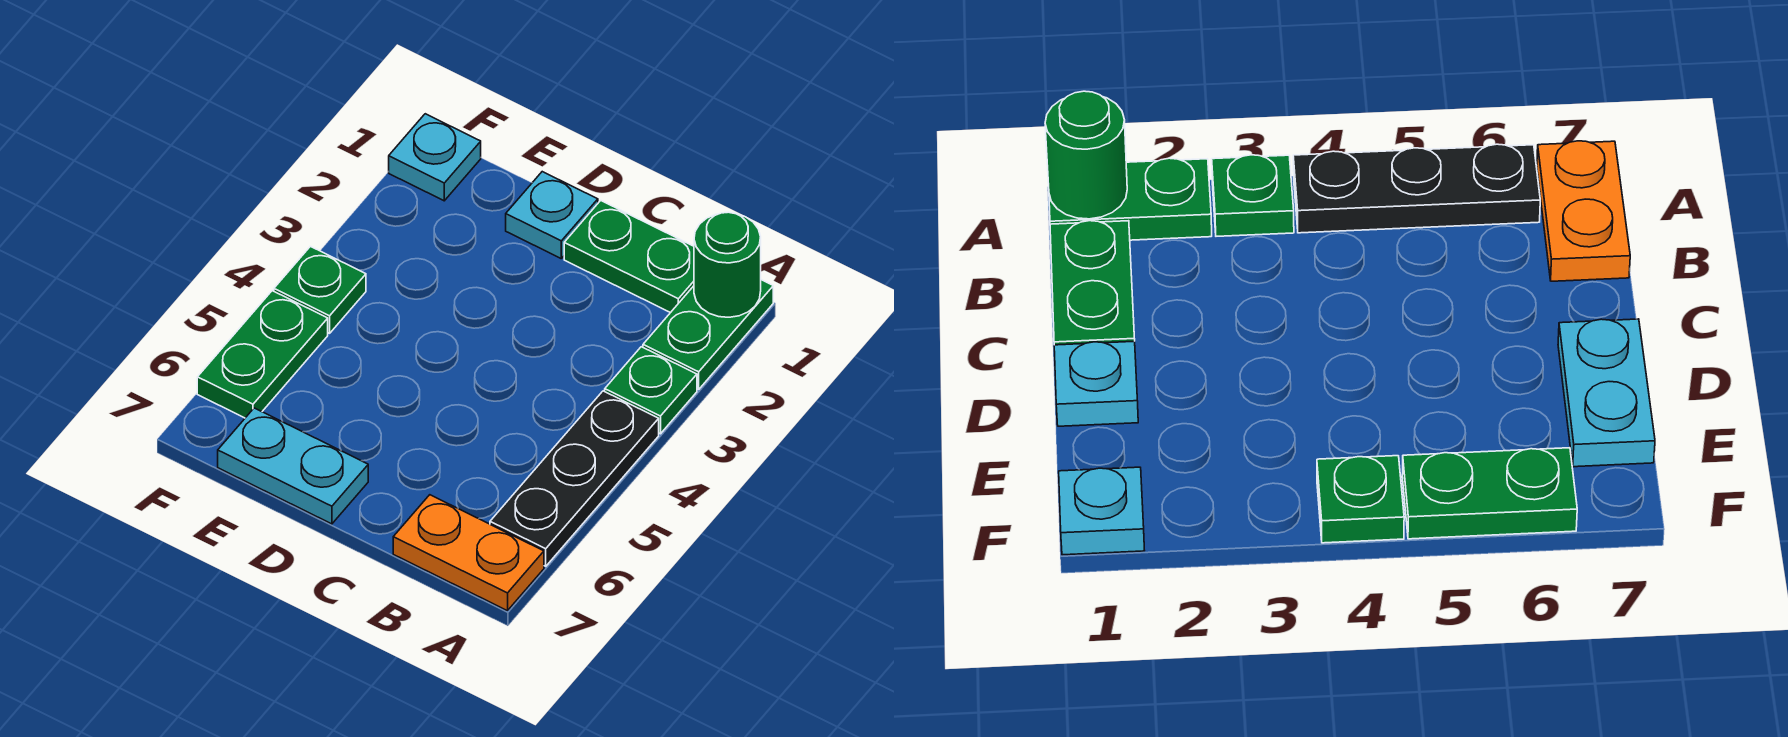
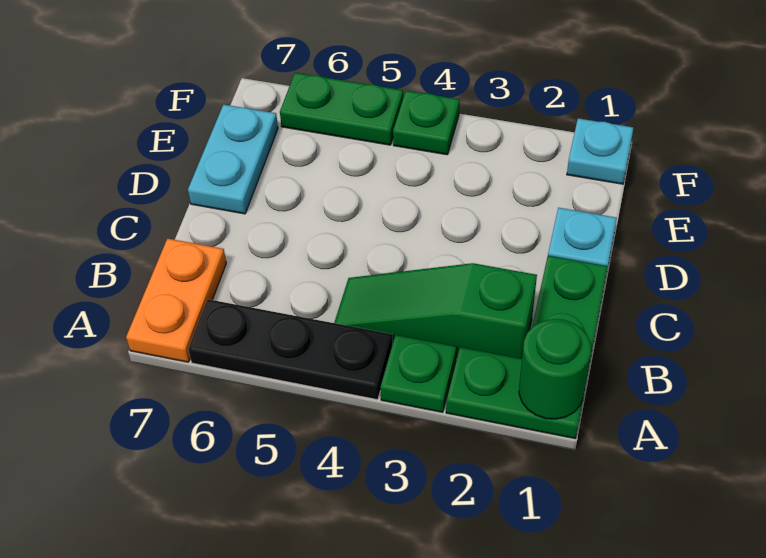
none -> green slope B2:B4 level 1 top 2

